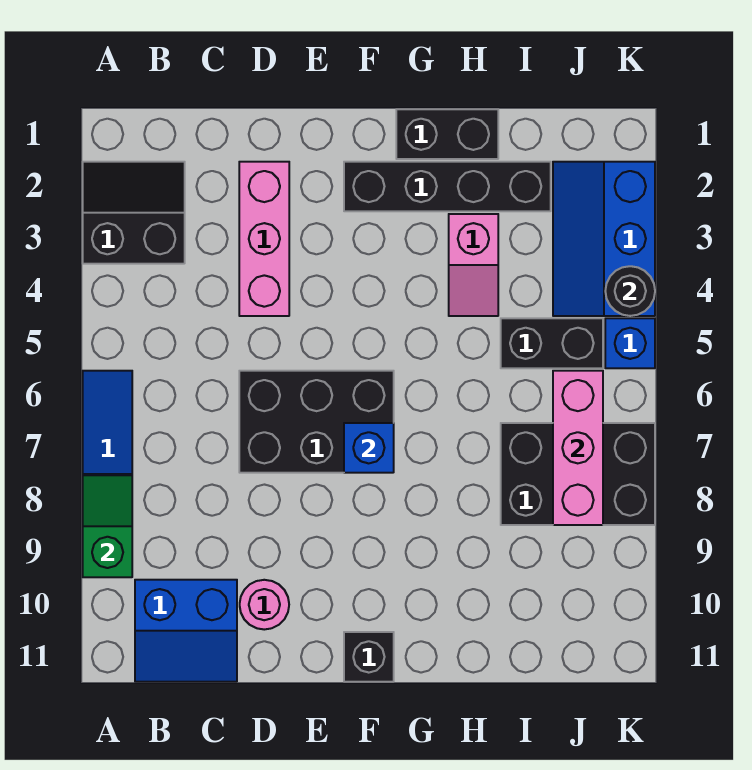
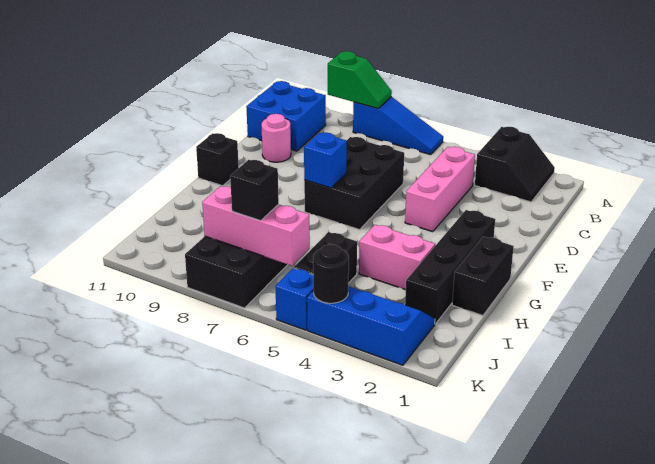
blue slope B10:C11 level 1 top 10 -> blue brick B10:C11 level 1
pink brick D2:D4 level 1 -> pink brick C4:E4 level 1
pink slope H3:H4 level 1 top 3 -> pink brick H3:H4 level 1
none -> black brick J7 level 3

